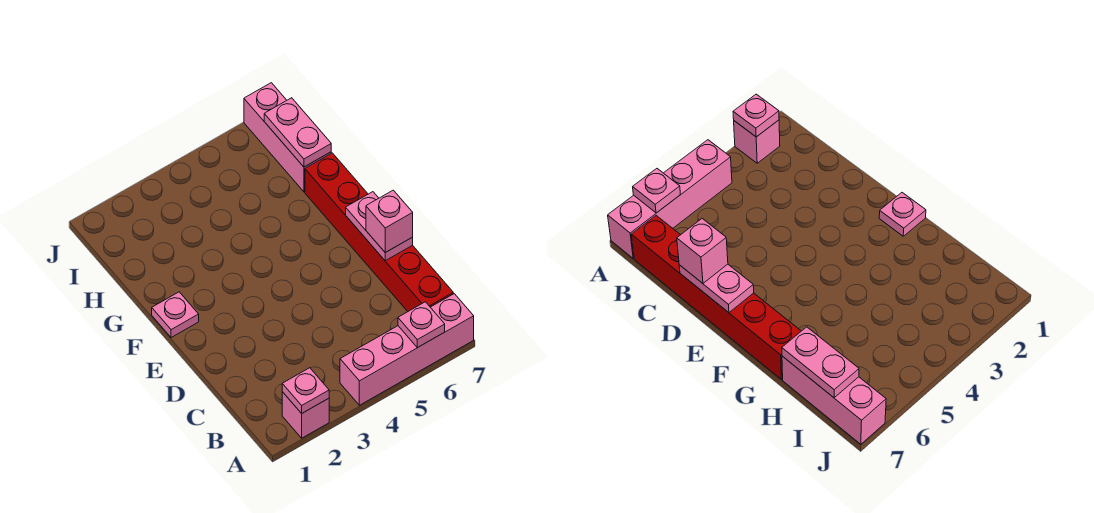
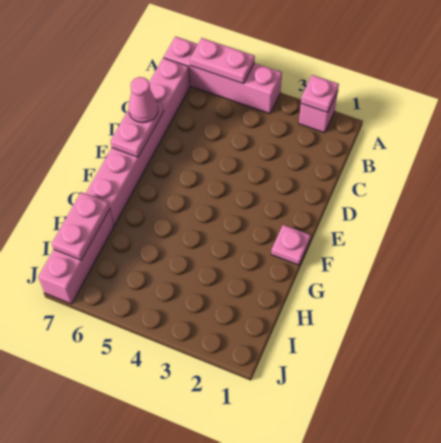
pink plate A6 level 2 -> pink plate A5:A6 level 2
red brick B7:G7 level 1 -> pink brick B7:G7 level 1
pink brick D7 level 3 -> pink cone D7 level 3

